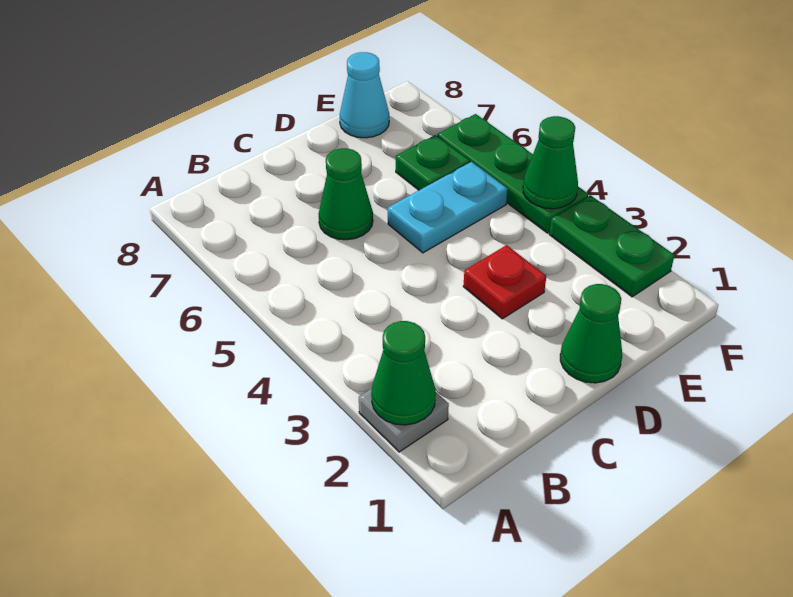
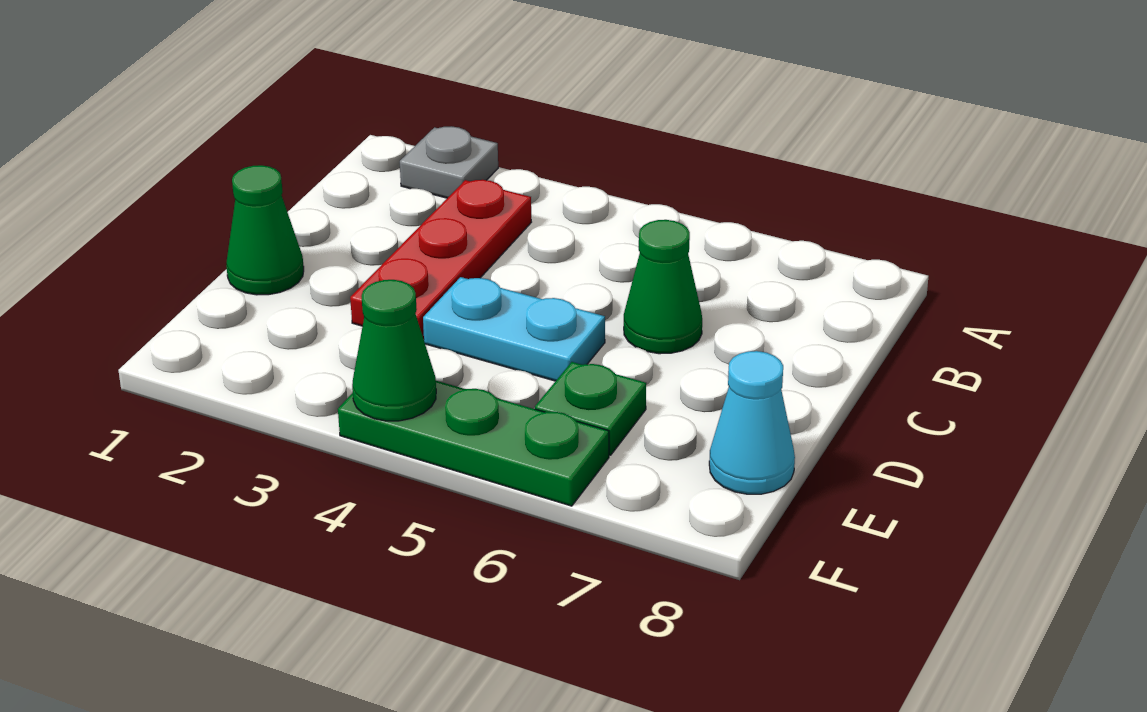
green cone A2 level 2 -> none
red plate D3 level 1 -> red plate B3:D3 level 1
cyan plate D5:E5 level 1 -> cyan plate D4:D5 level 1
green plate F2:F3 level 1 -> none

